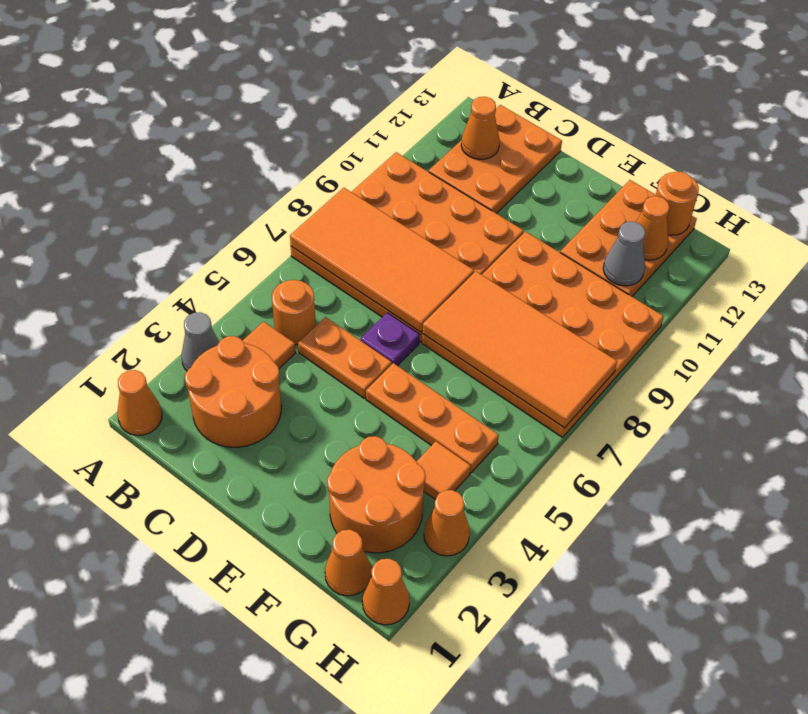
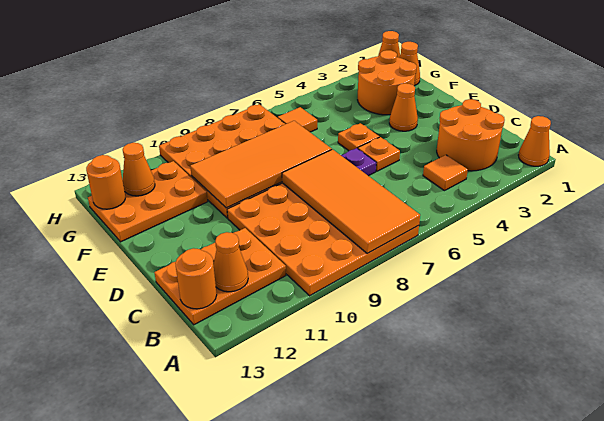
grey cone A3 level 1 -> none
orange round brick B5 level 1 -> orange round brick B13 level 2
orange plate C5:D5 level 1 -> orange plate D5 level 1
orange plate E5:G5 level 1 -> orange plate E5 level 1
orange tile E7:H8 level 2 -> orange tile E7:F10 level 2
orange tile G4 level 1 -> orange tile G6 level 1
grey cone G11 level 2 -> none
orange cone H3 level 1 -> orange cone E3 level 1

